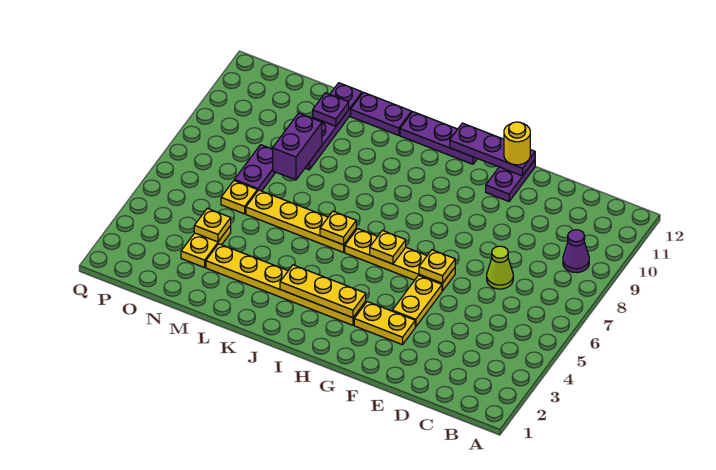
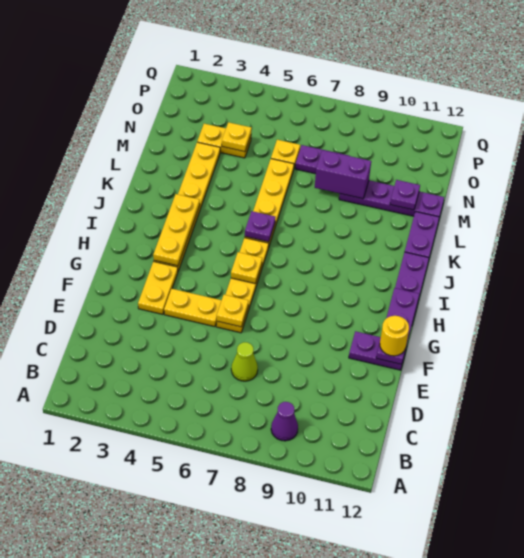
yellow plate J6 level 2 -> purple plate J6 level 2

